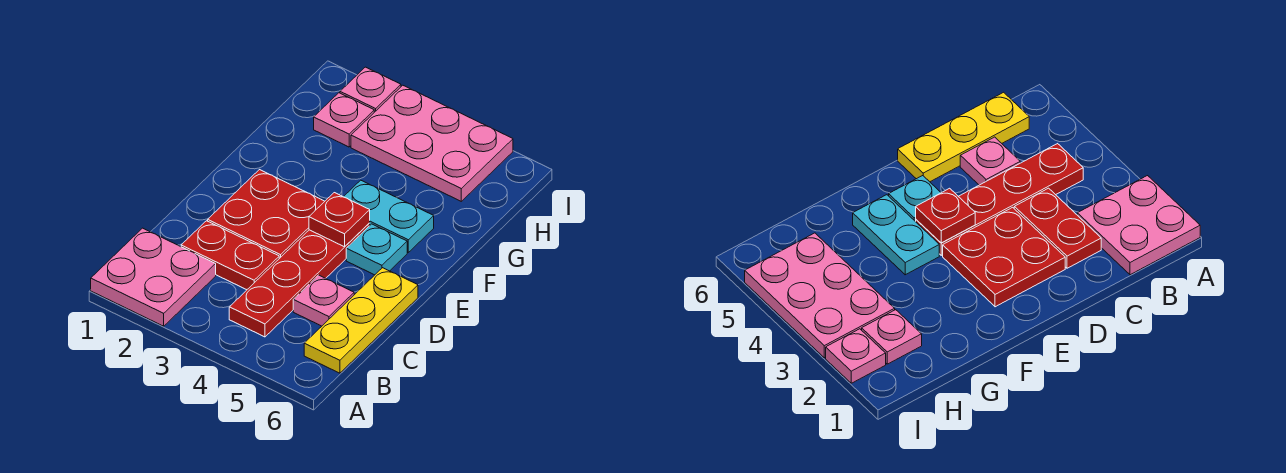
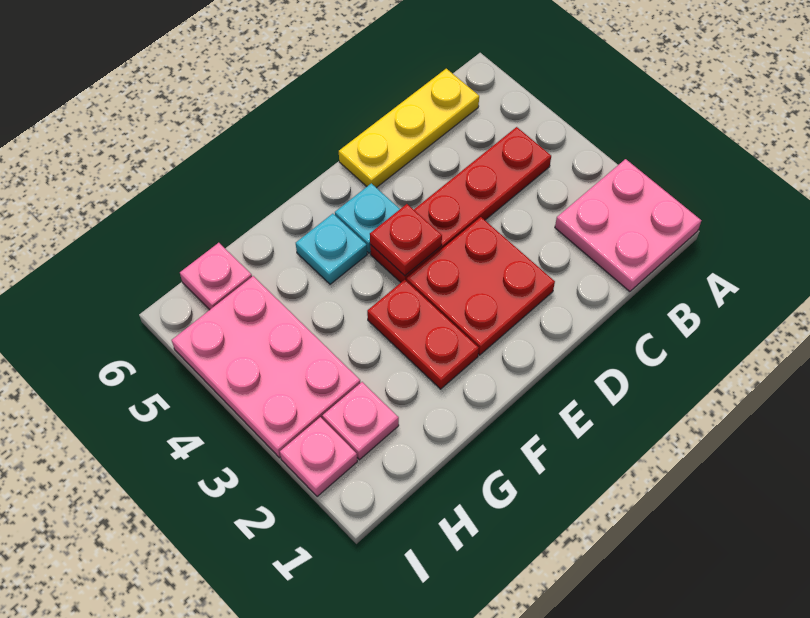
red plate C2:C3 level 1 -> red plate F2:F3 level 1
pink plate C5 level 1 -> pink plate H6 level 1
cyan plate F4:F5 level 1 -> cyan plate F5 level 1

